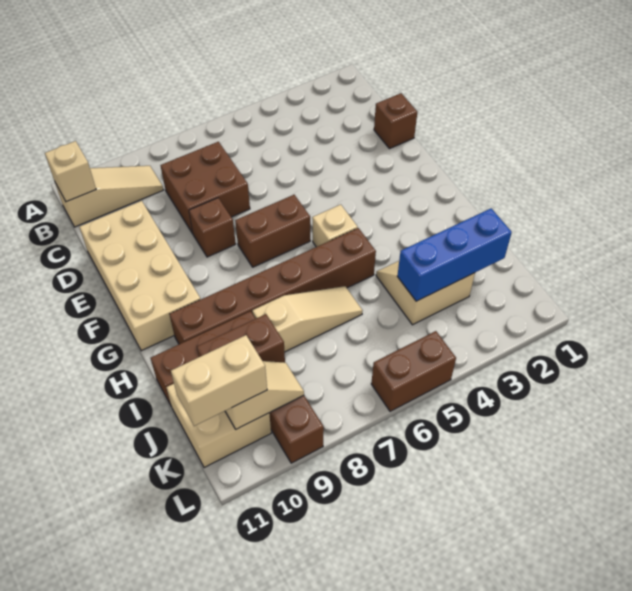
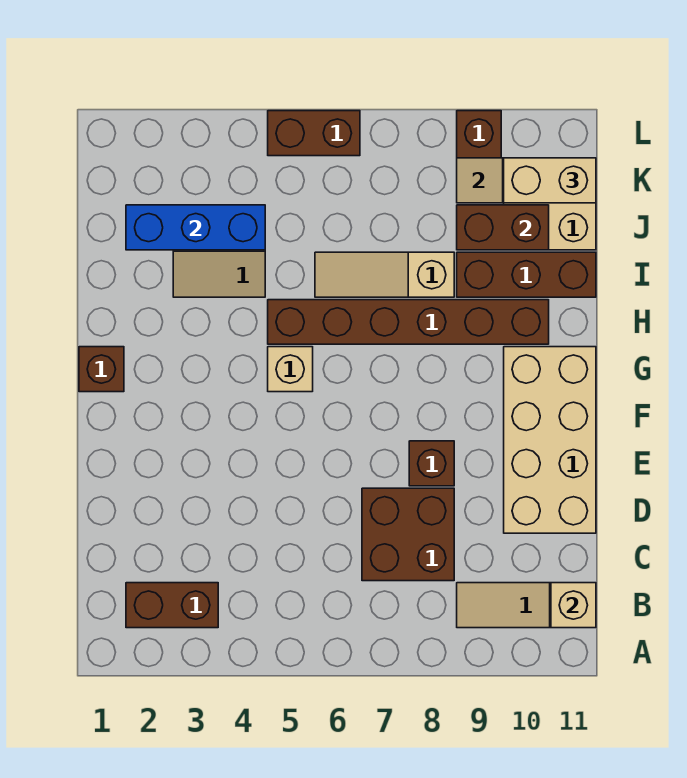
brown brick D1 level 1 -> brown brick G1 level 1
brown brick F6:F7 level 1 -> brown brick B2:B3 level 1

